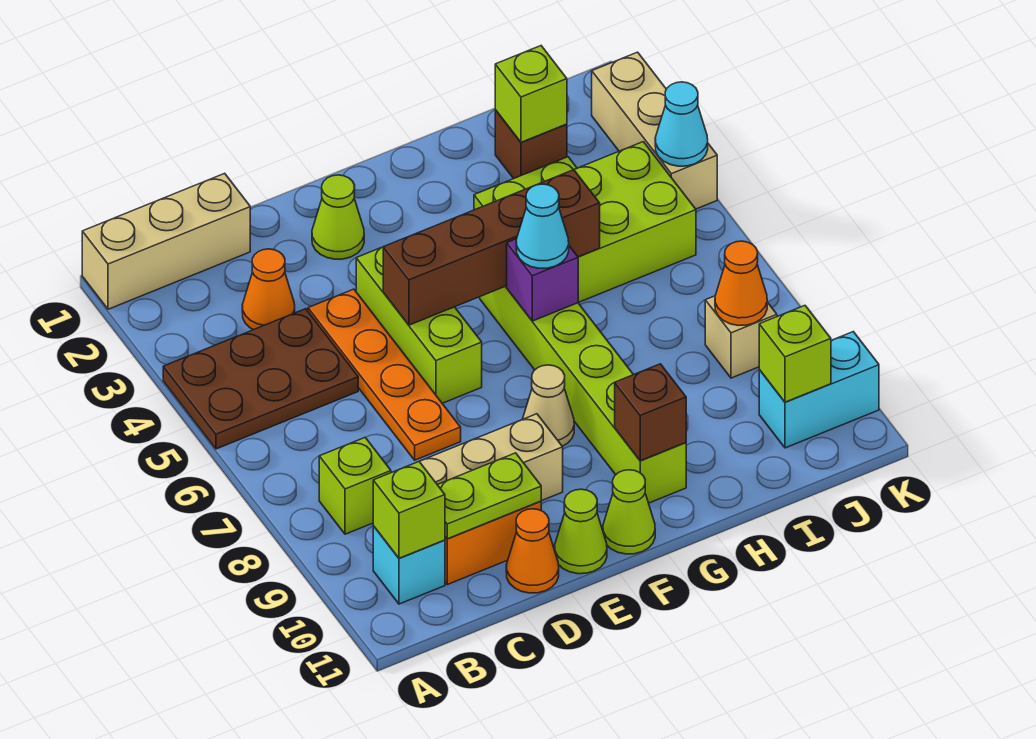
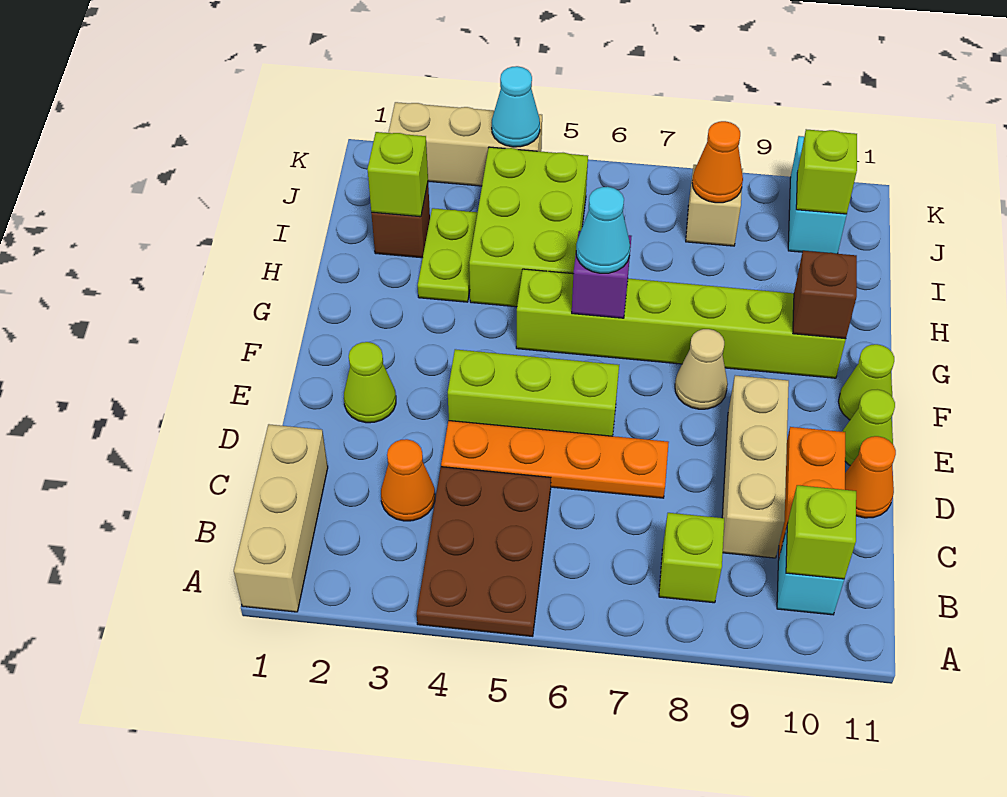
lime plate C10:D10 level 2 -> none
brown brick E5:H5 level 2 -> none

